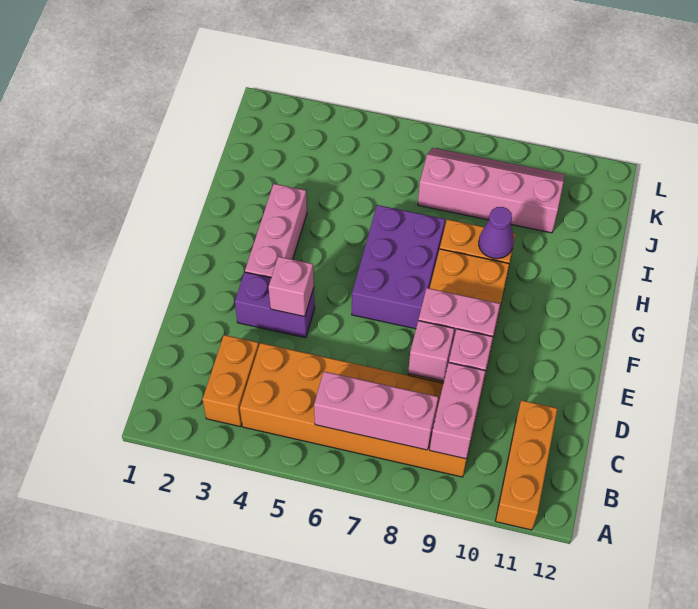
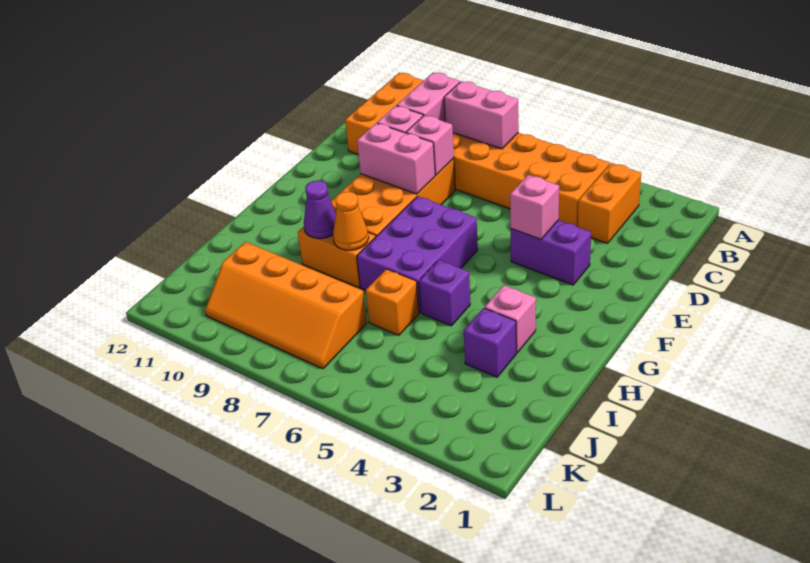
pink brick B6:B8 level 2 -> pink brick B7:B8 level 2
pink brick F3:H3 level 1 -> pink brick H3 level 1
none -> purple brick H5 level 1
none -> orange cone H8 level 2
none -> purple brick I3 level 1
none -> orange brick I6 level 1
pink slope J7:K10 level 1 top J -> orange slope J7:K10 level 1 top J

